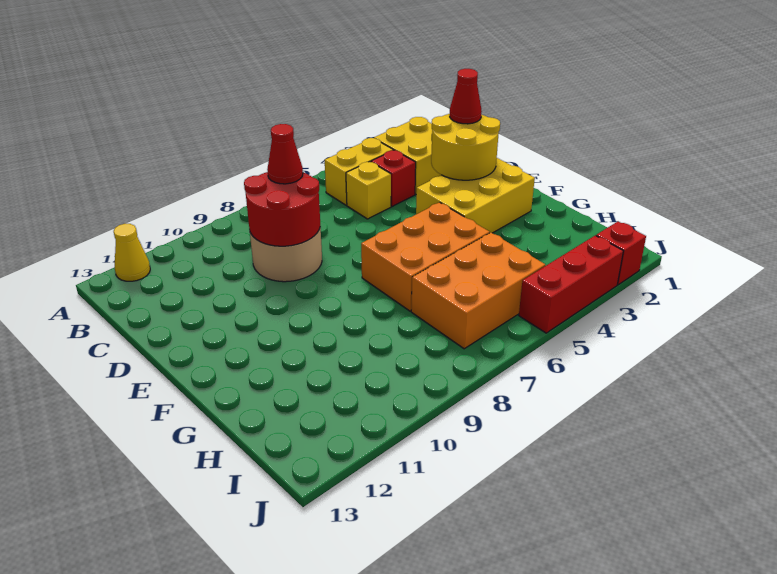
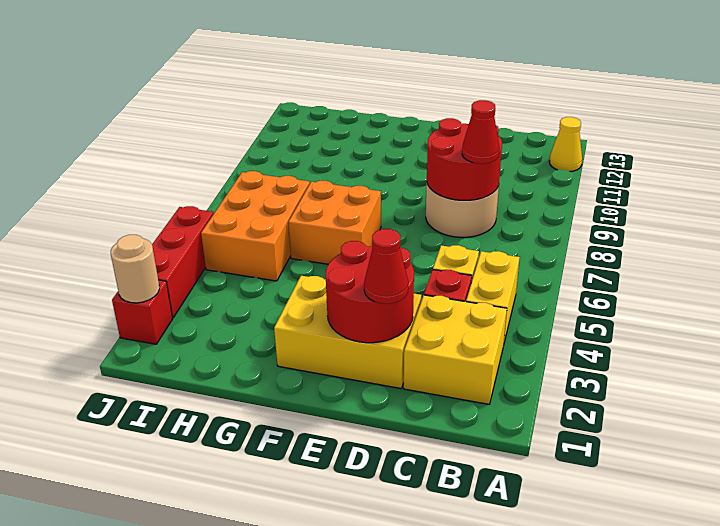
yellow round brick D2:E3 level 2 -> red round brick D2:E3 level 2
yellow brick E2:F4 level 1 -> yellow brick D2:F3 level 1
orange brick F5:G7 level 1 -> orange brick F6:G7 level 1
none -> tan round brick J2 level 2

